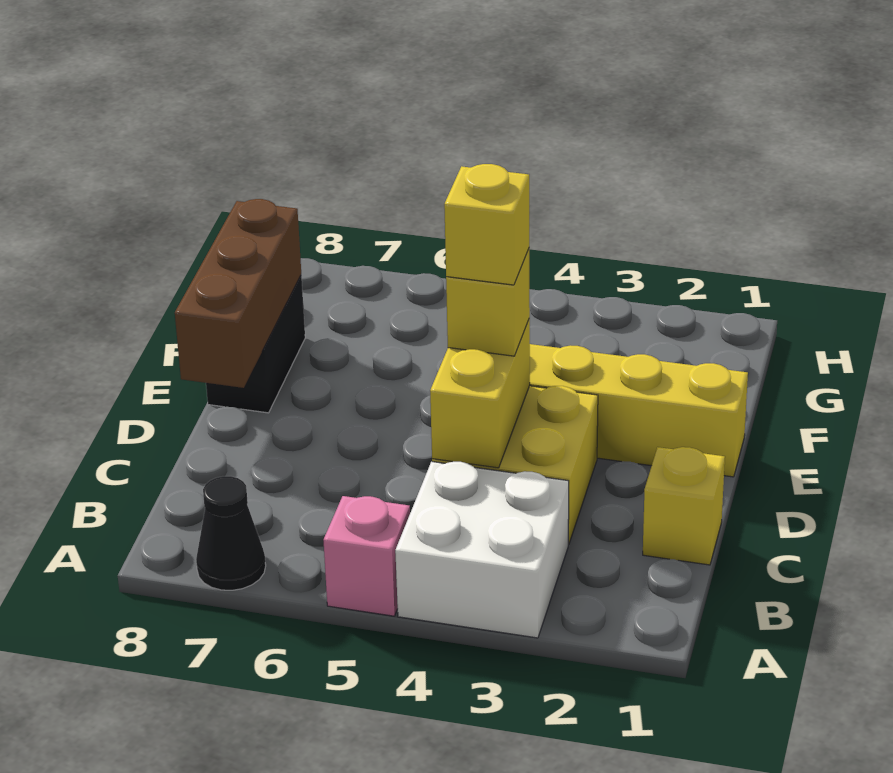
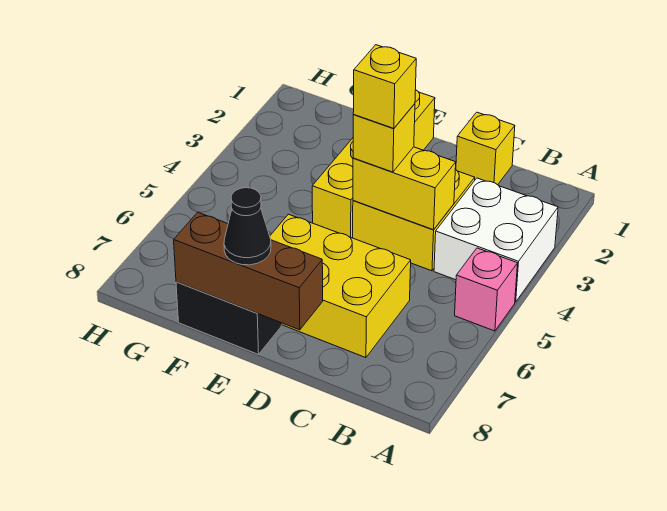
black cone A7 level 1 -> black cone E8 level 3
none -> yellow brick C6:E7 level 1

